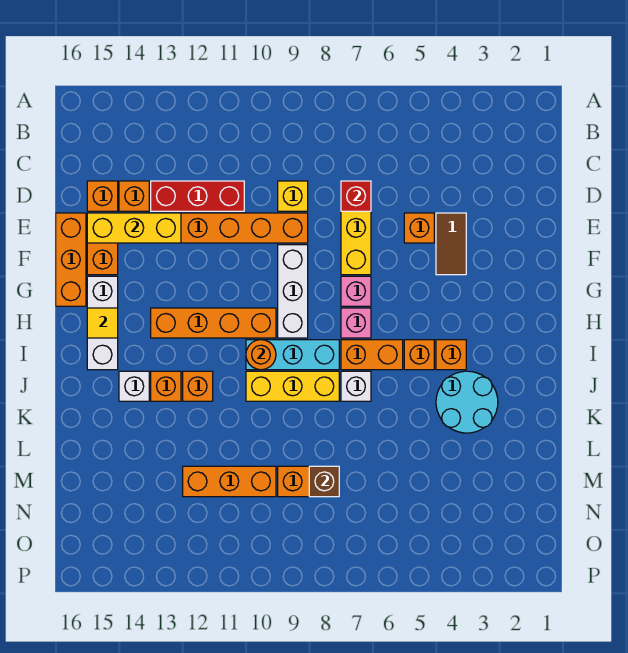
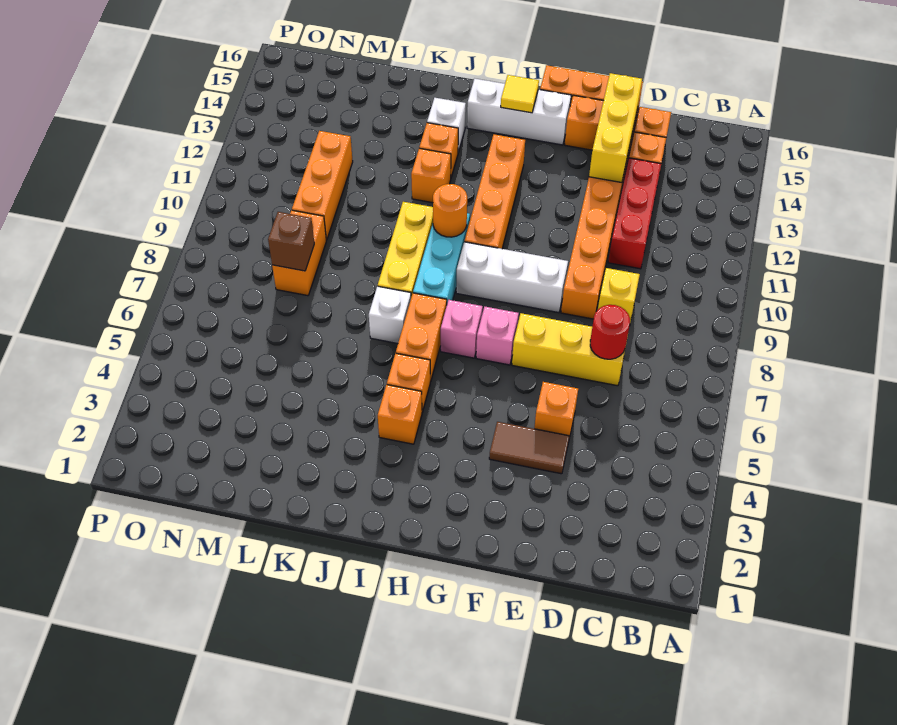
red brick D7 level 2 -> red round brick D7 level 2
cyan round brick J3:K4 level 1 -> none

